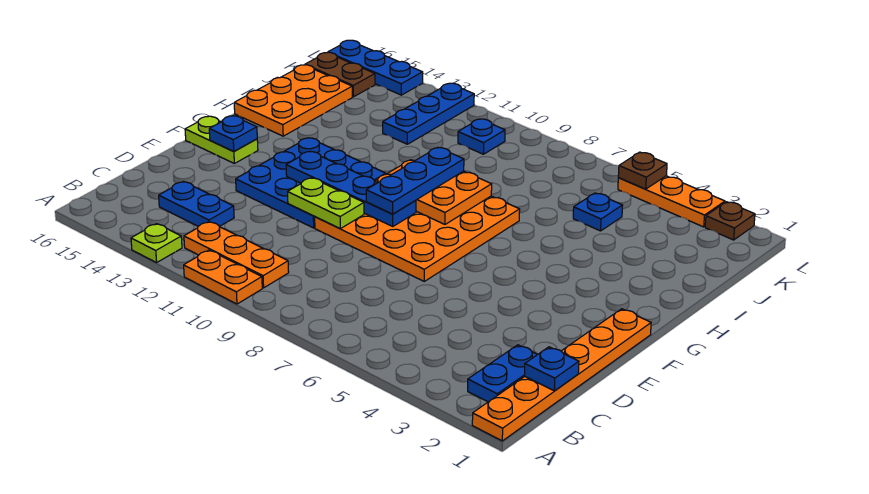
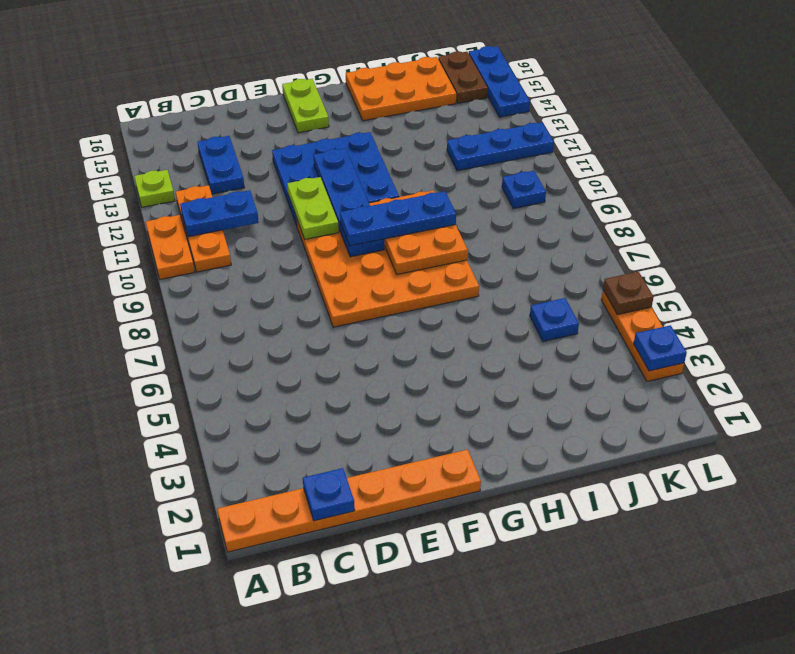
blue plate B2:C2 level 1 -> blue plate B11:C11 level 2
blue plate F15 level 2 -> blue plate L3 level 2
brown plate L2 level 1 -> none

